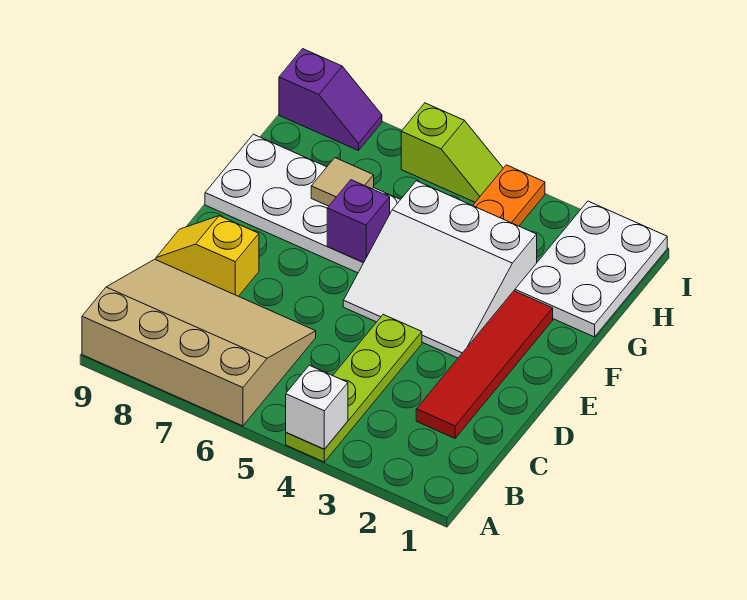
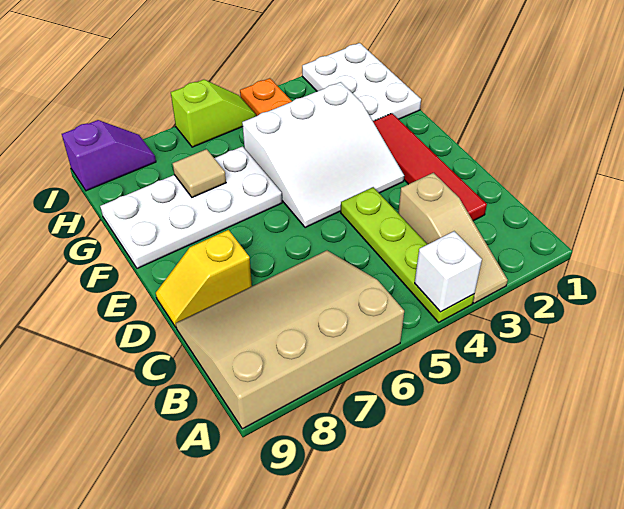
none -> tan slope A3:C3 level 1 top C
purple brick F6 level 2 -> none

